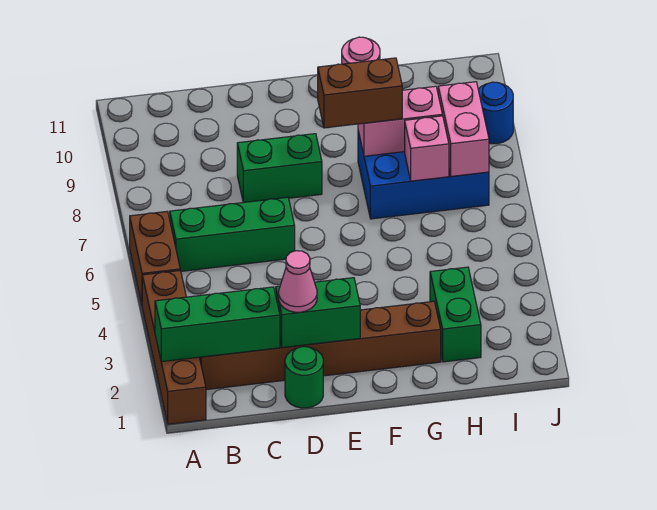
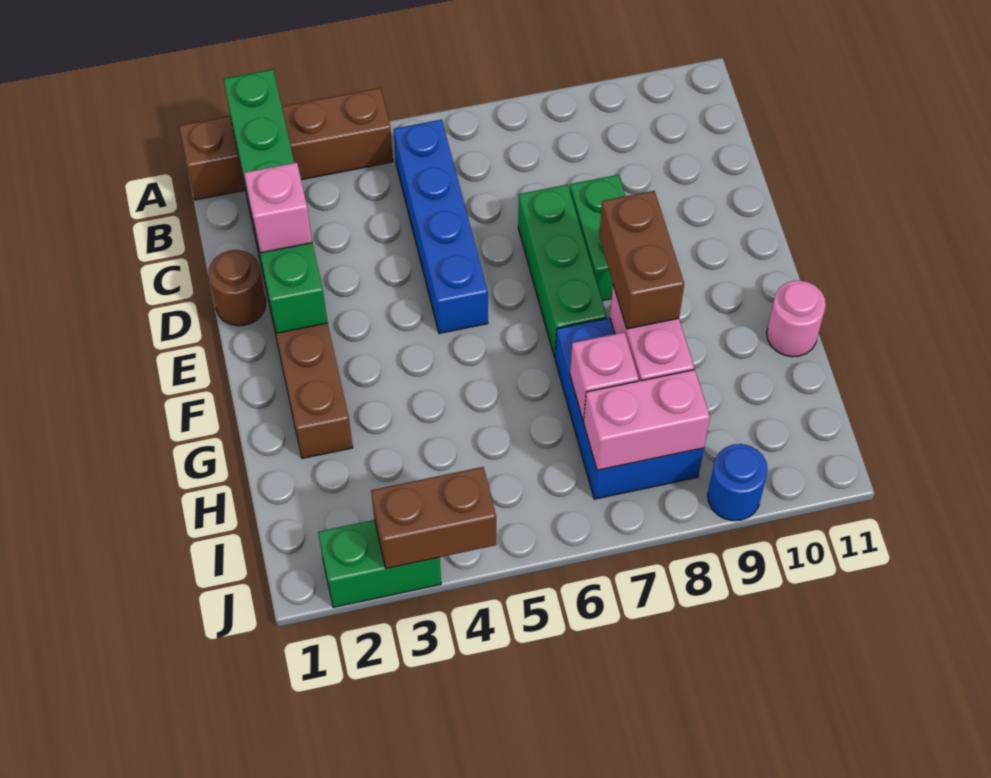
brown brick A5:A6 level 1 -> brown brick J3:J4 level 2
none -> blue brick B5:E5 level 1
green brick B6:D6 level 1 -> green brick D7:F7 level 1
green round brick D1 level 1 -> brown round brick D1 level 1
pink cone D2 level 3 -> pink brick D2 level 3
green brick H2:H3 level 1 -> green brick J2:J3 level 1

